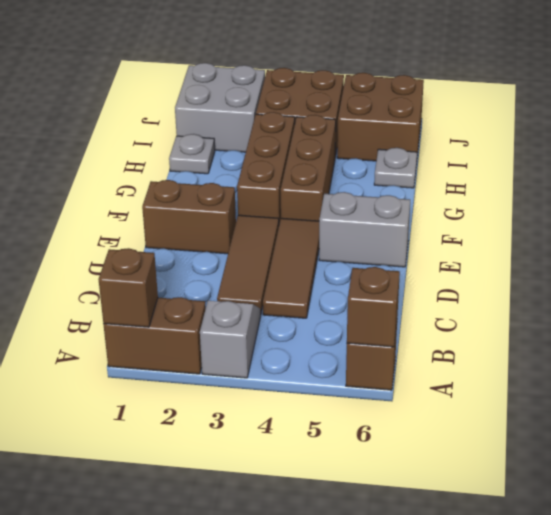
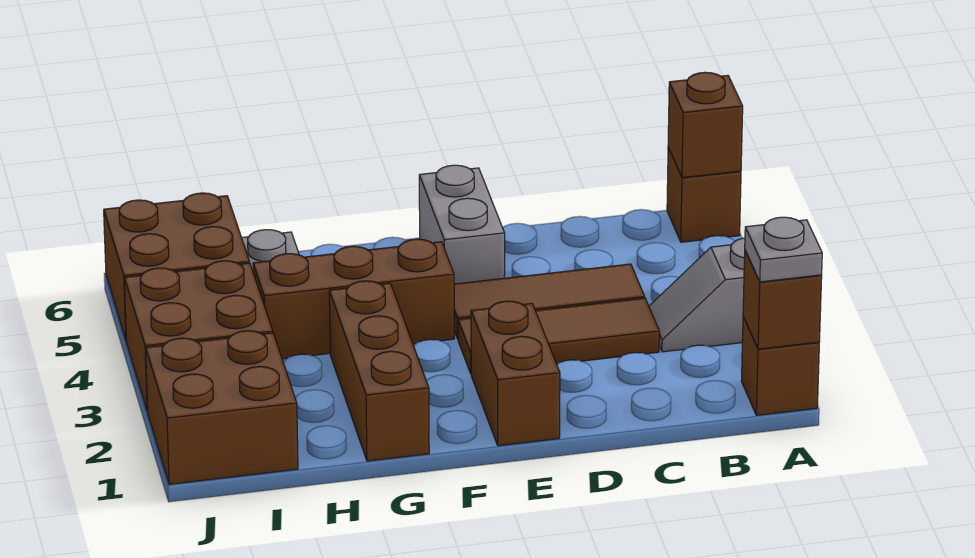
brown brick A1:A2 level 1 -> brown brick A1 level 1
brown brick F3:H3 level 1 -> brown brick G1:G3 level 1
grey plate H1 level 1 -> grey plate A1 level 3
grey brick I1:J2 level 1 -> brown brick I1:J2 level 1

